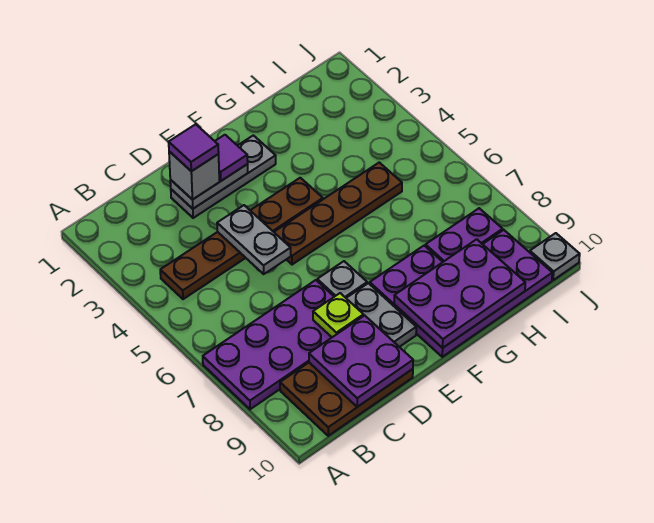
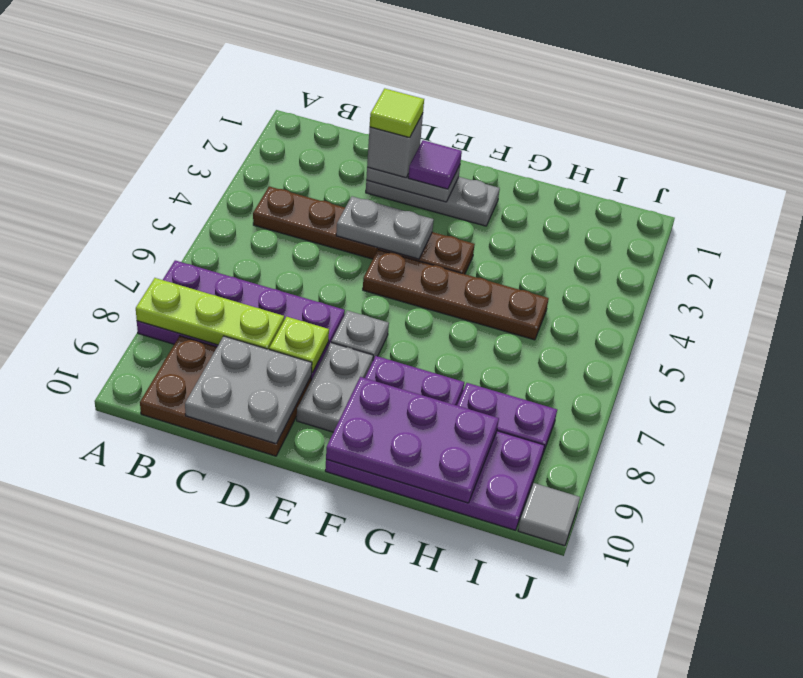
none -> lime plate A8:C8 level 2
purple plate C9:D10 level 2 -> grey plate C9:D10 level 2
purple tile D2 level 4 -> lime tile D2 level 4
grey plate D4:D5 level 2 -> grey plate D4:E4 level 2
grey plate J10 level 1 -> grey tile J10 level 1

